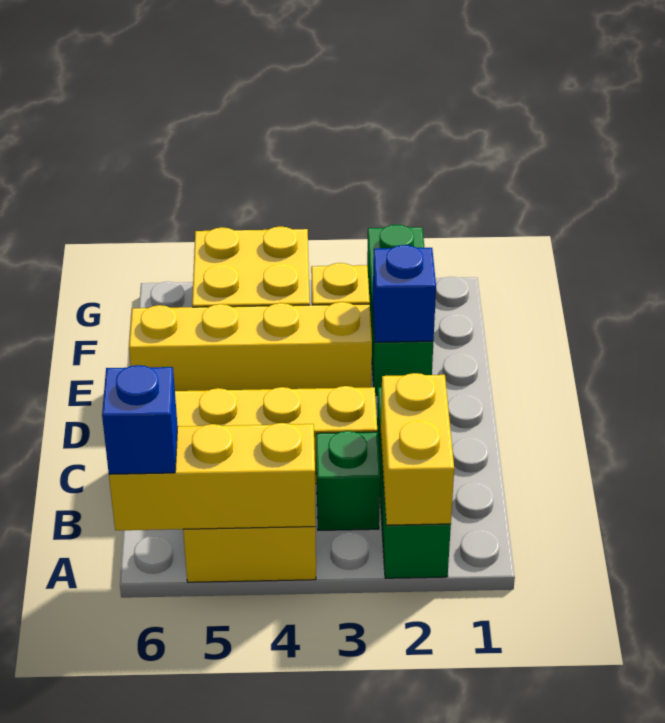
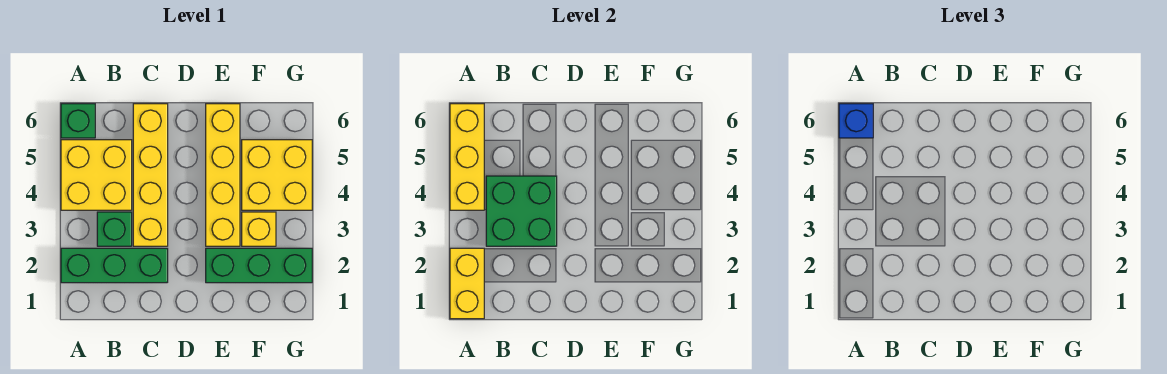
yellow brick A2:B2 level 2 -> yellow brick A1:A2 level 2
none -> green brick A6 level 1
none -> green brick B3:C4 level 2
blue brick E2 level 2 -> none

